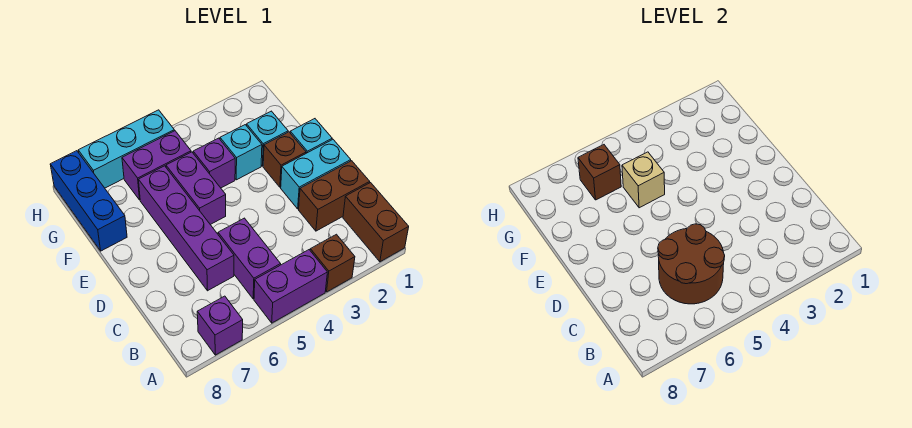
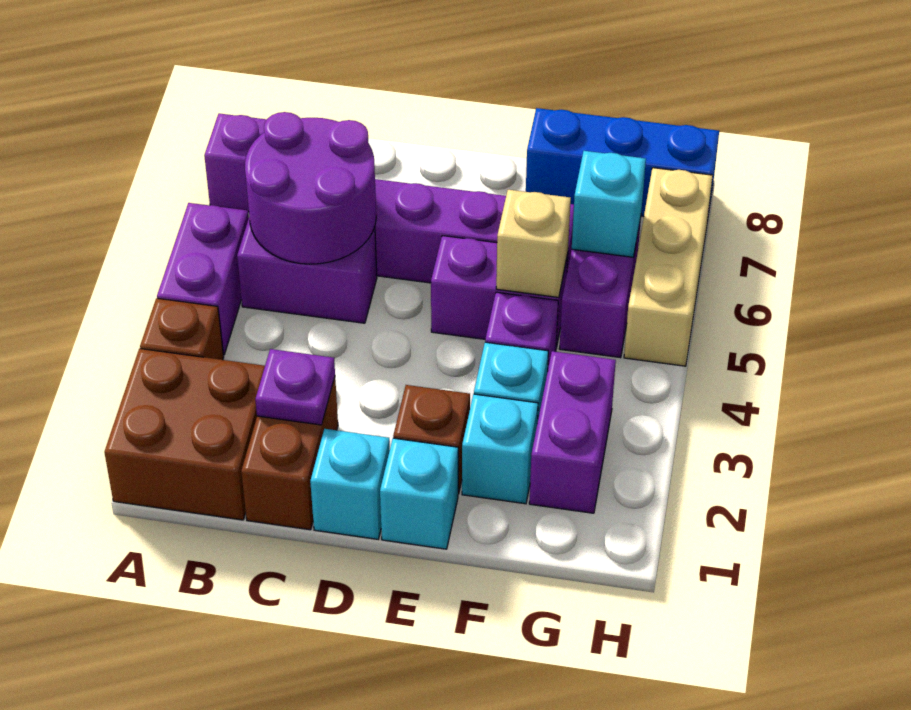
brown brick A1:B1 level 1 -> brown brick A1:B2 level 1
brown round brick B5:C6 level 2 -> purple round brick B5:C6 level 2
none -> purple plate C2 level 2
cyan brick D1:D2 level 1 -> cyan brick D1 level 1
none -> purple brick G2:G3 level 1
brown brick G6 level 2 -> cyan brick G6 level 2
cyan brick H5:H7 level 1 -> tan brick H5:H7 level 1

